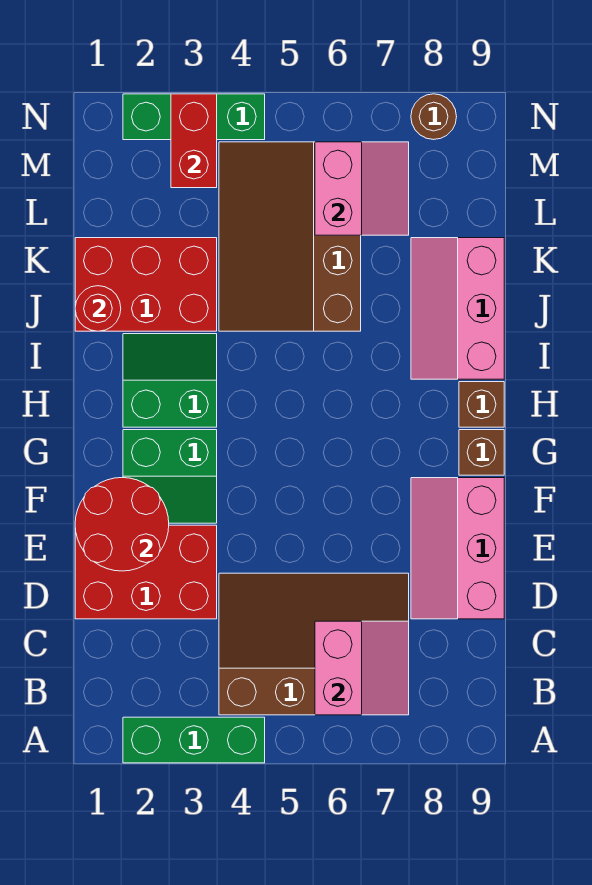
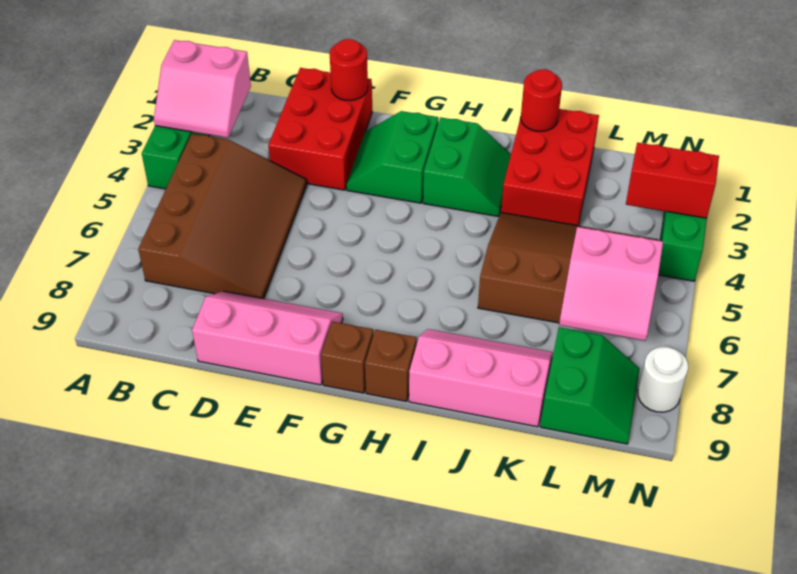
pink slope B6:C7 level 2 top 6 -> pink slope A2:B3 level 2 top 2
red round brick E1:F2 level 2 -> red round brick E1 level 2
none -> green slope L8:M9 level 1 top L
brown round brick N8 level 1 -> white round brick N8 level 1

